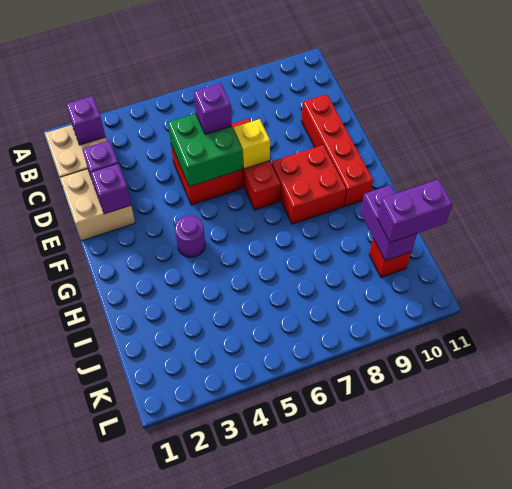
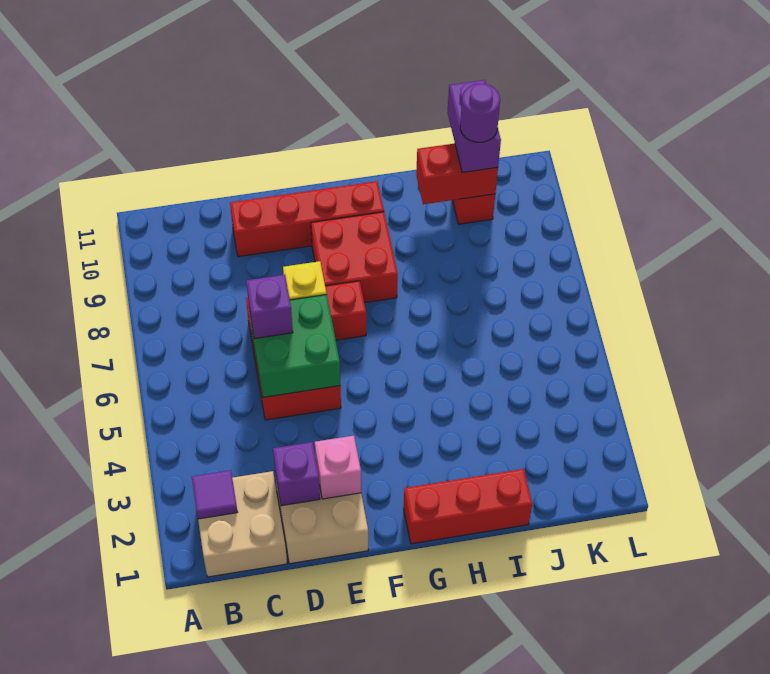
purple brick B2 level 2 -> purple tile B2 level 2
purple brick E2 level 2 -> pink brick E2 level 2
none -> red brick G1:I1 level 1
purple round brick G4 level 1 -> purple round brick J10 level 4
purple brick I10:J10 level 2 -> red brick I10:J10 level 2

